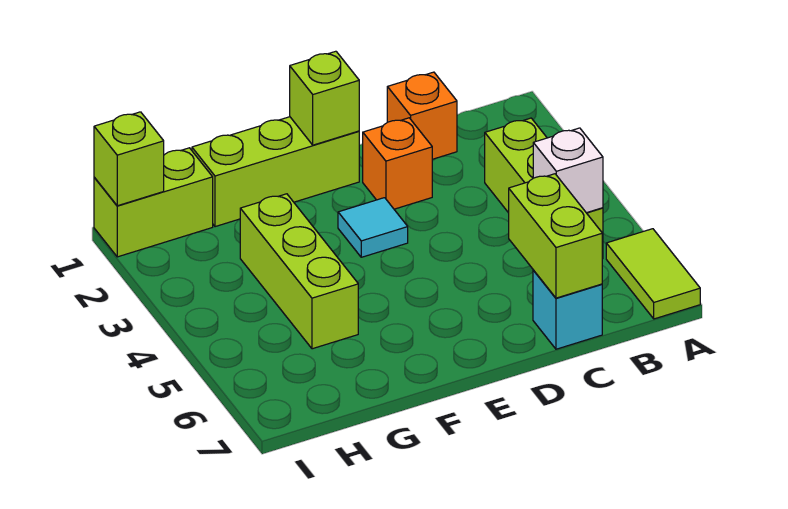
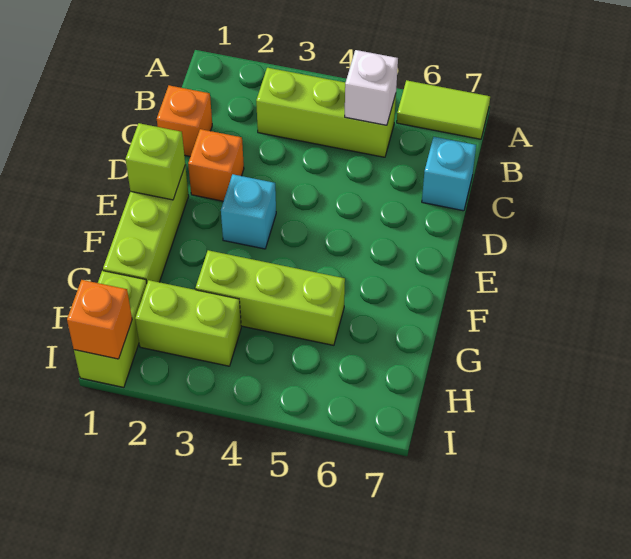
lime brick C6:C7 level 2 -> lime brick H2:H3 level 1
cyan tile E3 level 1 -> cyan brick E3 level 1
lime brick I1 level 2 -> orange brick I1 level 2

